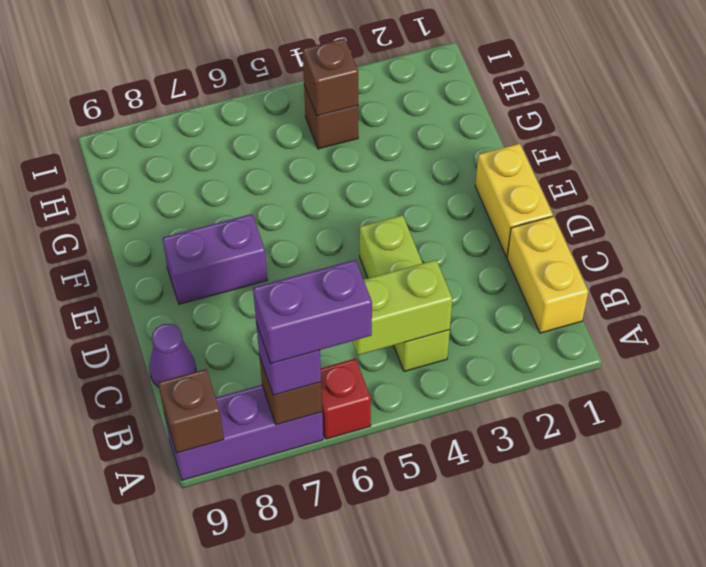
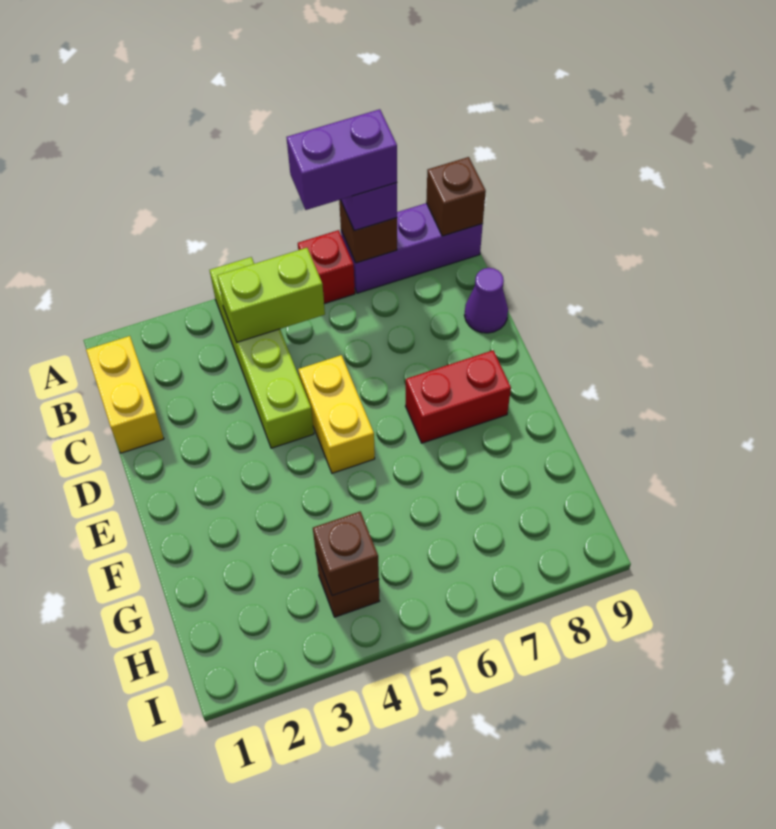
lime brick B4:D4 level 1 -> lime brick A4:D4 level 1
yellow brick D1:E1 level 1 -> yellow brick D5:E5 level 1
purple brick E7:E8 level 1 -> red brick E7:E8 level 1

